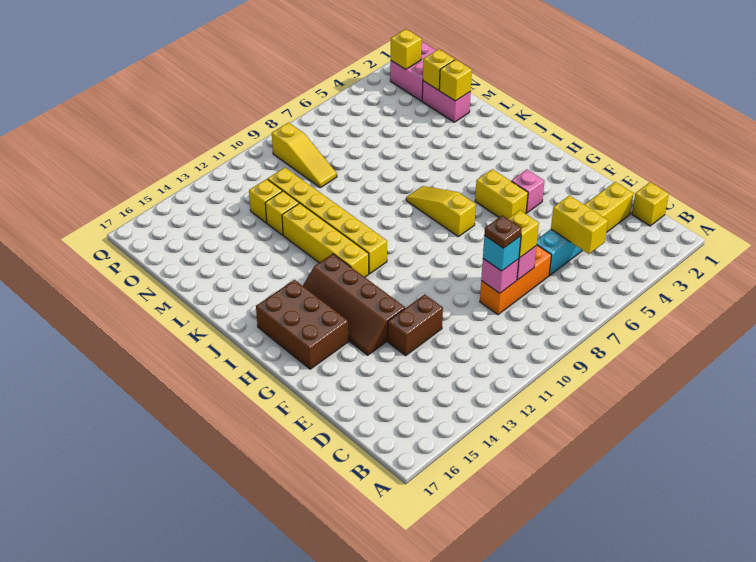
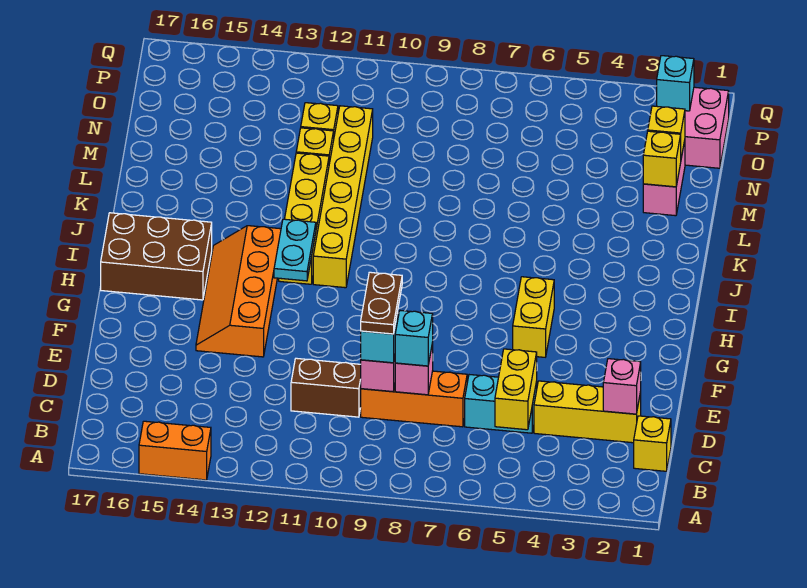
none -> orange brick A14:A15 level 1
yellow brick D8 level 3 -> cyan brick D8 level 3
brown plate D9 level 4 -> brown plate D9:E9 level 4
brown brick E12:E13 level 1 -> brown brick D10:D11 level 1
brown slope F13:I14 level 1 top 13 -> orange slope F13:I14 level 1 top 13
pink brick G4 level 1 -> pink brick D2 level 2
brown brick G15:I16 level 1 -> brown brick H15:I17 level 1
yellow slope H7:J7 level 1 top H -> none
none -> cyan plate H12:I12 level 2
yellow slope N9:P9 level 1 top P -> none
yellow brick P2 level 2 -> cyan brick P2 level 2

